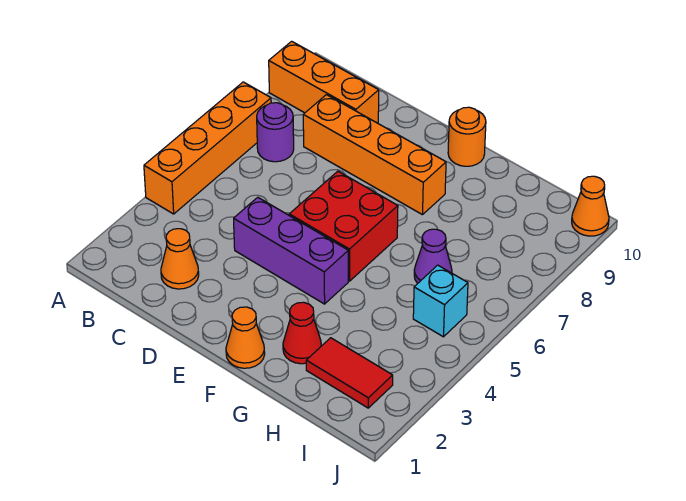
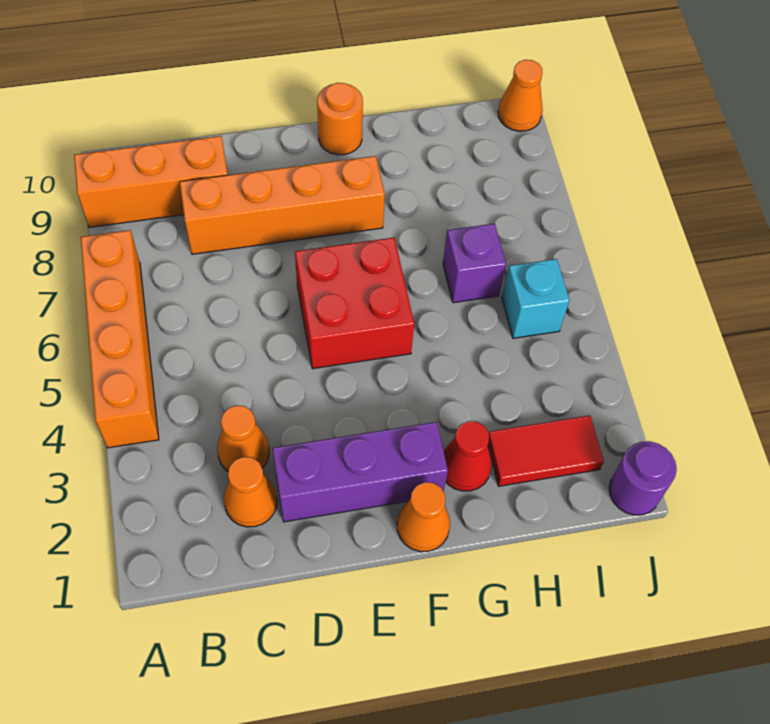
purple round brick B7 level 1 -> purple round brick J1 level 1
none -> orange cone C3 level 1
purple brick D4:F4 level 1 -> purple brick D2:F2 level 1
purple cone H6 level 1 -> purple brick H6 level 1

